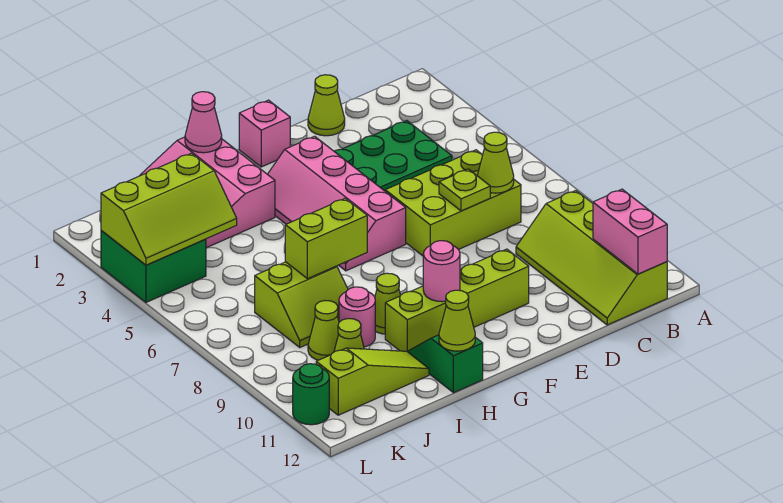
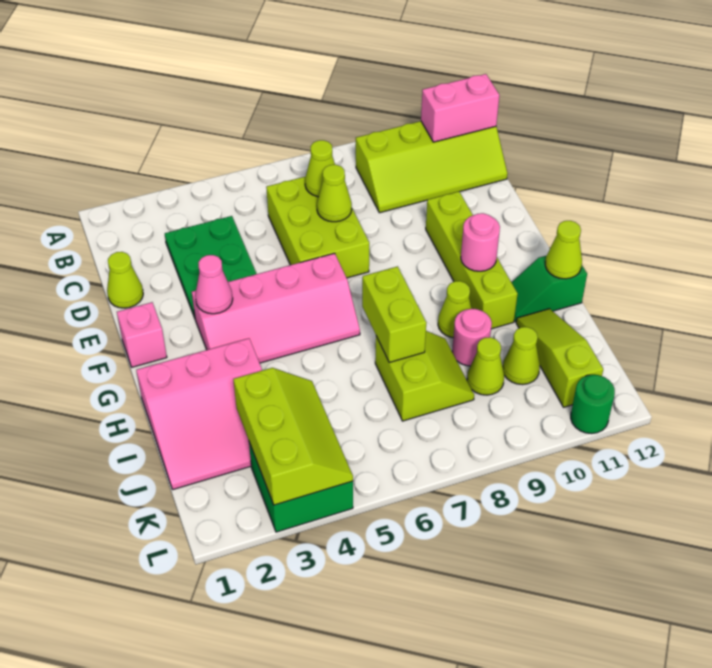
lime plate D7 level 2 -> lime cone D7 level 2
pink cone H1 level 2 -> pink cone F3 level 2

